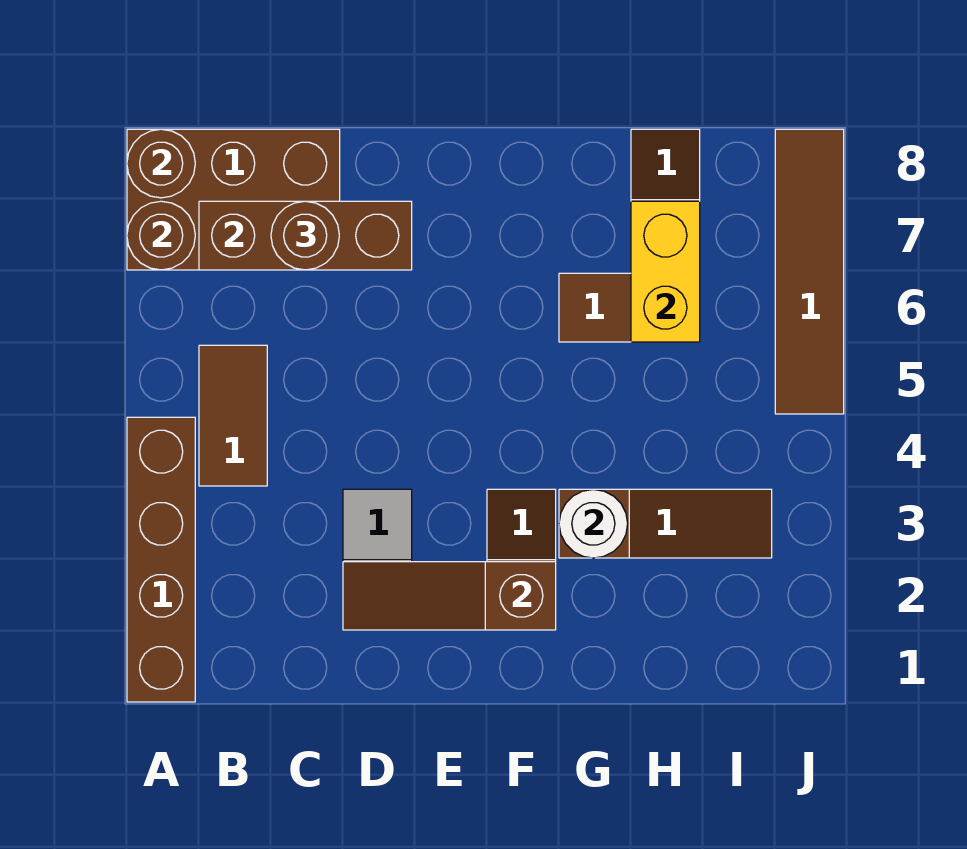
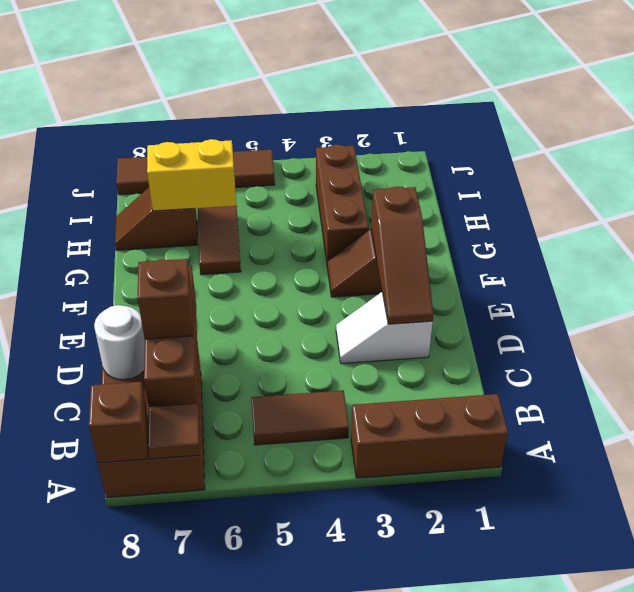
brown brick A1:A4 level 1 -> brown brick A1:A3 level 1
brown round brick A7 level 2 -> brown tile A7 level 2
brown round brick A8 level 2 -> brown brick A8 level 2
brown round brick C7 level 3 -> brown brick C7 level 3
brown slope G3:I3 level 1 top G -> brown brick G3:I3 level 1
white round brick G3 level 2 -> white round brick C8 level 2

